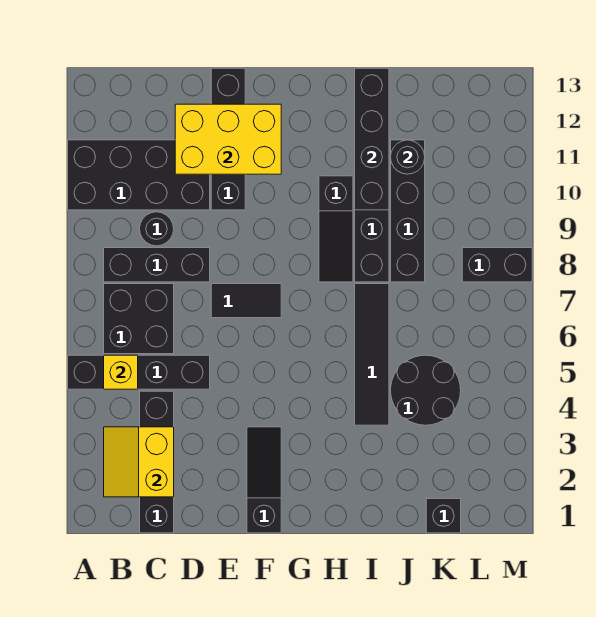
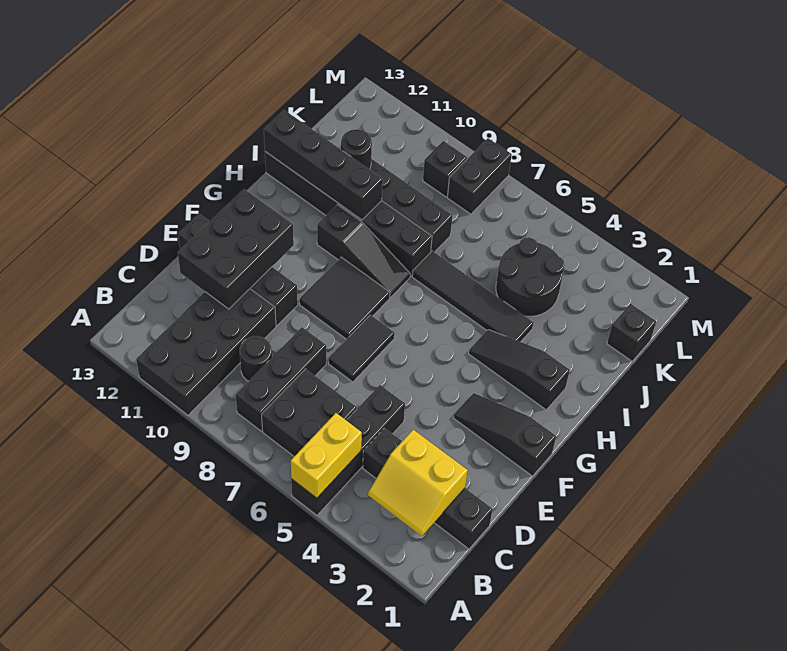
yellow brick B5 level 2 -> yellow brick A5:B5 level 2
yellow brick D11:F12 level 2 -> black brick D11:F12 level 2
none -> black tile F8:G9 level 1
none -> black slope H2:H4 level 1 top 2
none -> black brick L9 level 1

